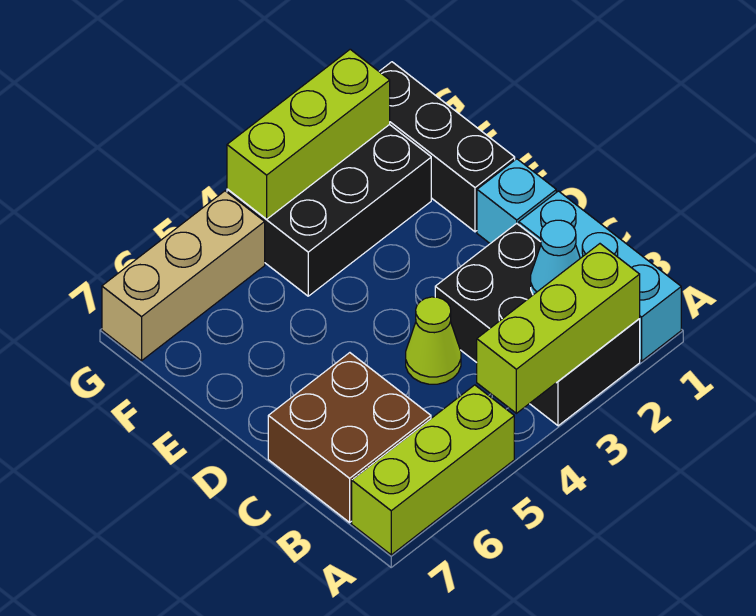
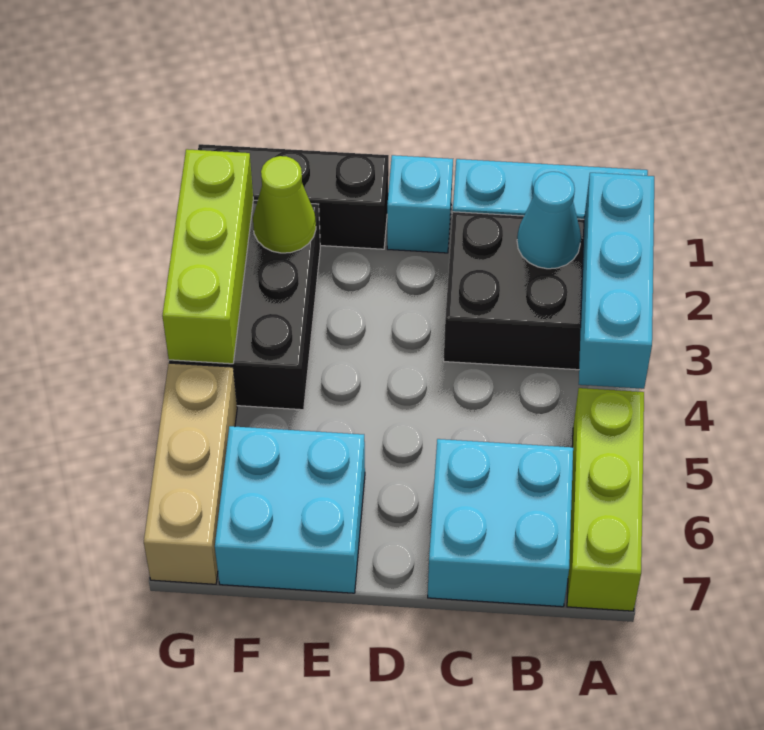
lime brick A2:A4 level 2 -> cyan brick A2:A4 level 2
brown brick B6:C7 level 1 -> cyan brick B6:C7 level 1
lime cone C4 level 1 -> lime cone F2 level 2
none -> cyan brick E6:F7 level 1

